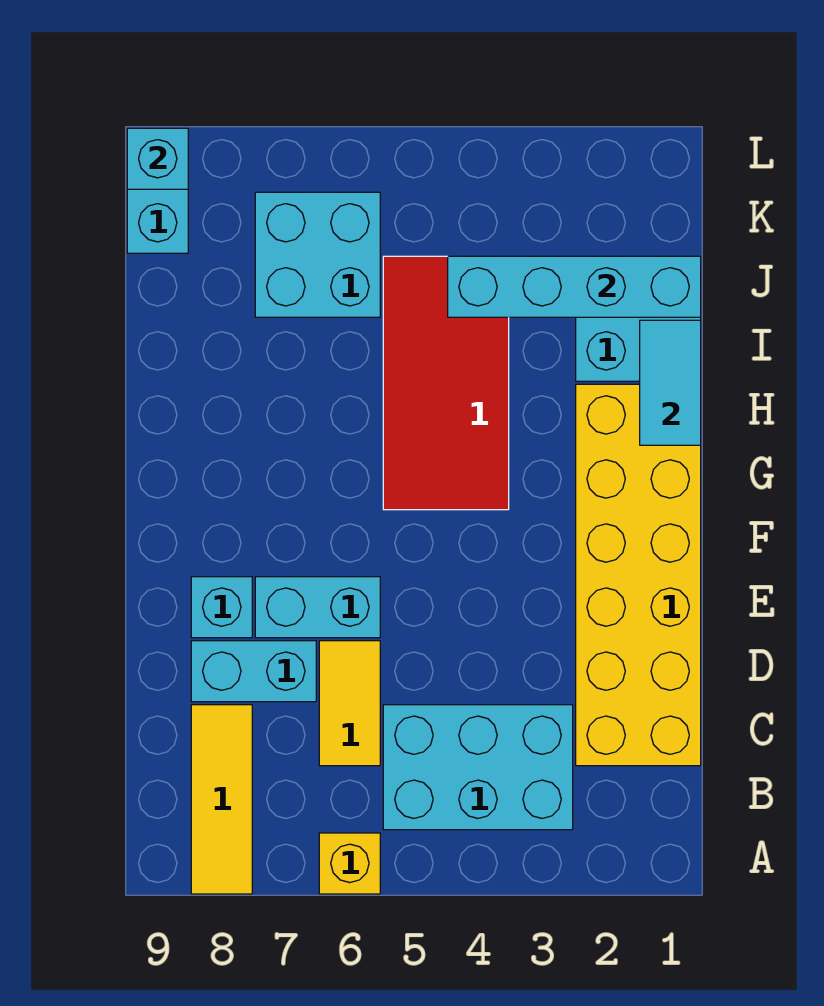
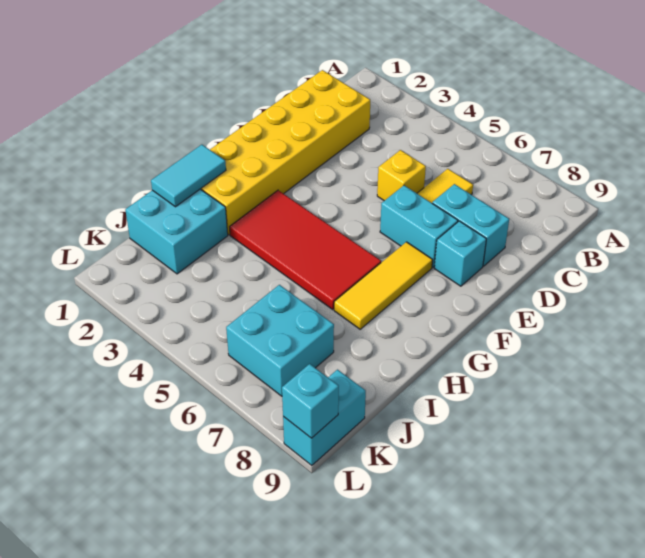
yellow brick A6 level 1 -> yellow brick D5 level 1
yellow tile A8:C8 level 1 -> yellow tile F7:H7 level 1
cyan brick B3:C5 level 1 -> none
red tile G4:J5 level 1 -> red tile G3:H6 level 1
cyan brick J1:J4 level 2 -> none

